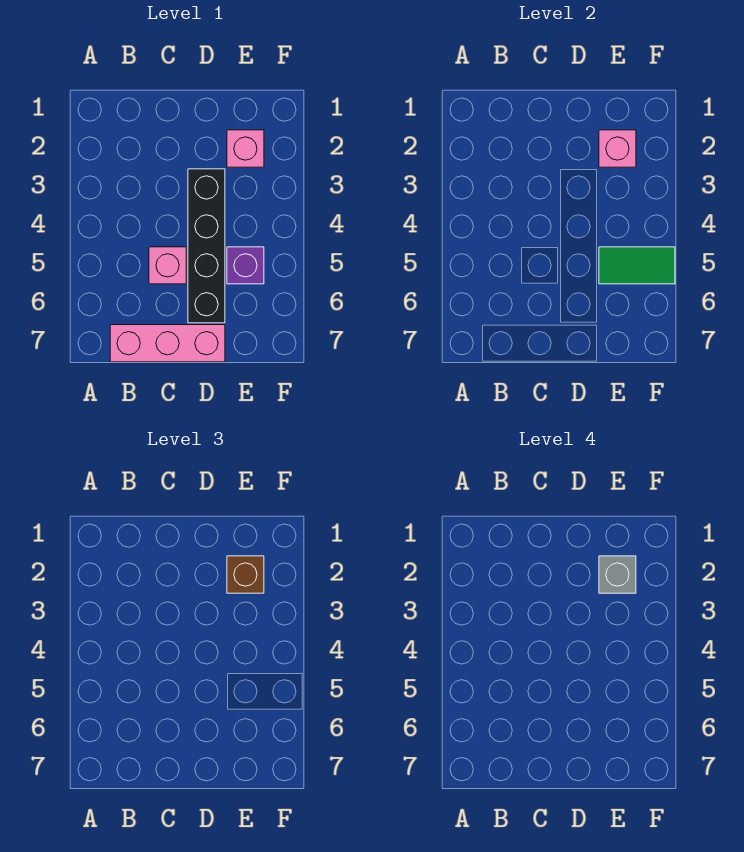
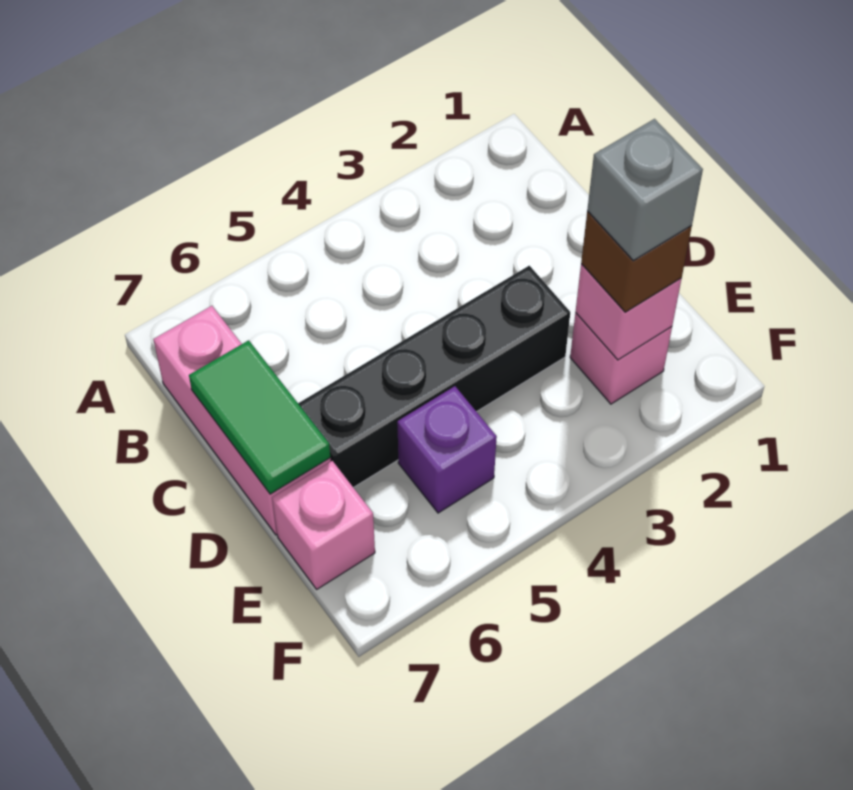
pink brick C5 level 1 -> pink brick E7 level 1
green tile E5:F5 level 2 -> green tile C7:D7 level 2

